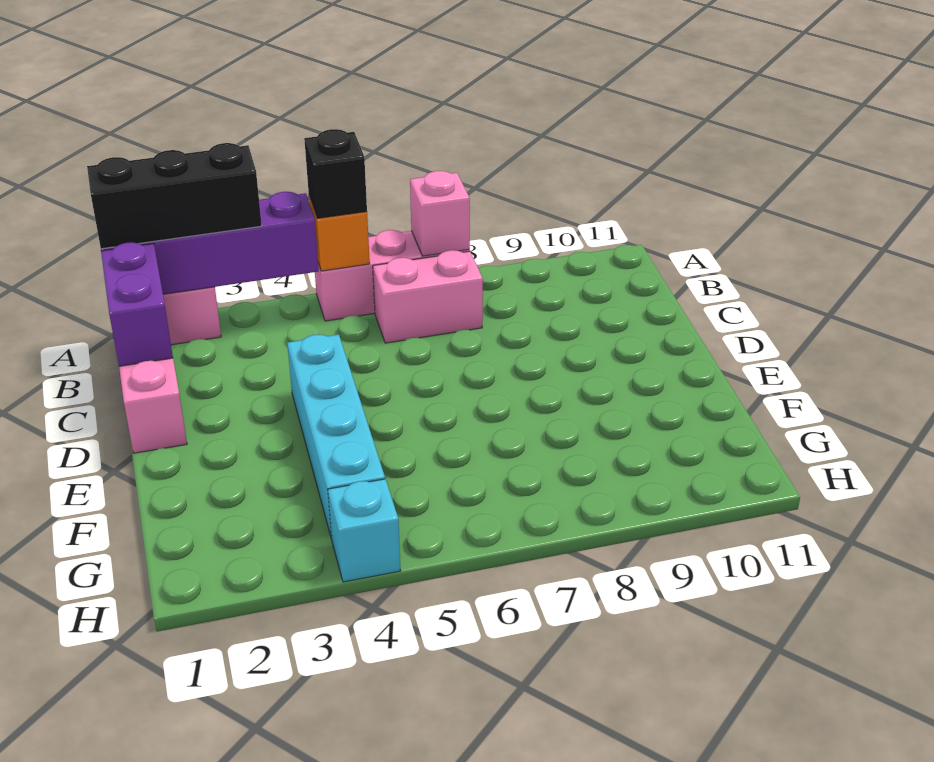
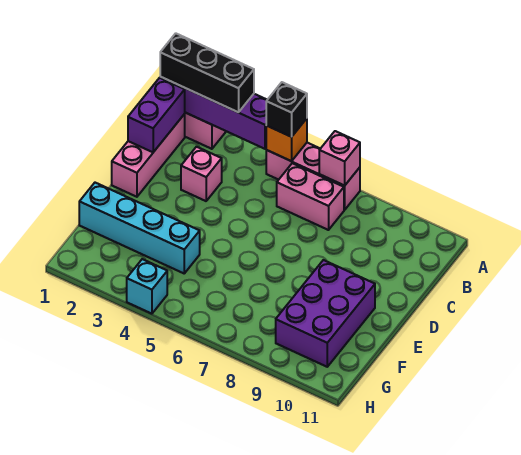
none -> pink brick C3 level 1
cyan brick D4:G4 level 1 -> cyan brick F1:F4 level 1
none -> purple brick E9:G10 level 1

